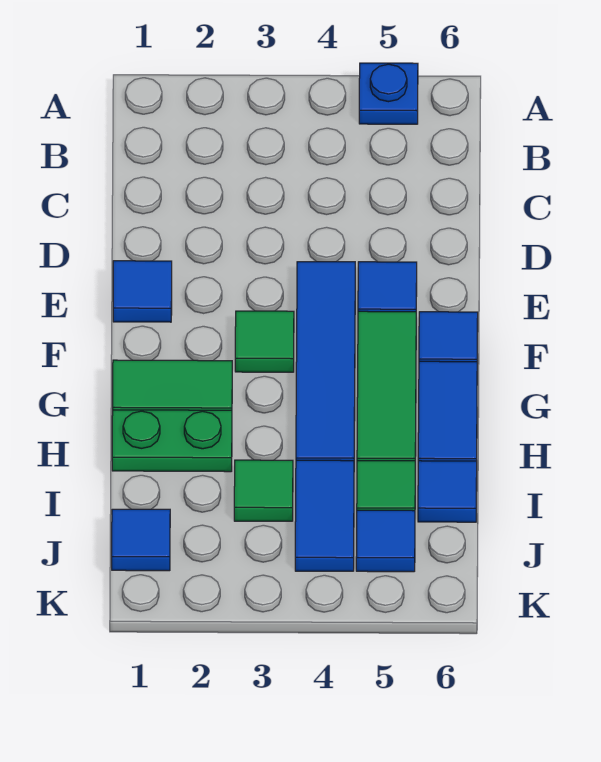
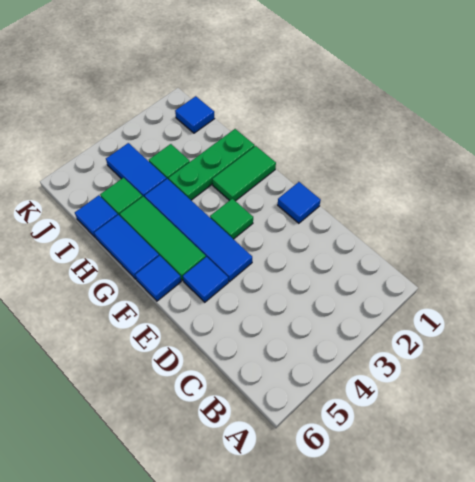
blue plate A5 level 1 -> none
green plate H1:H2 level 1 -> green plate H1:H3 level 1
blue tile J5 level 1 -> none

